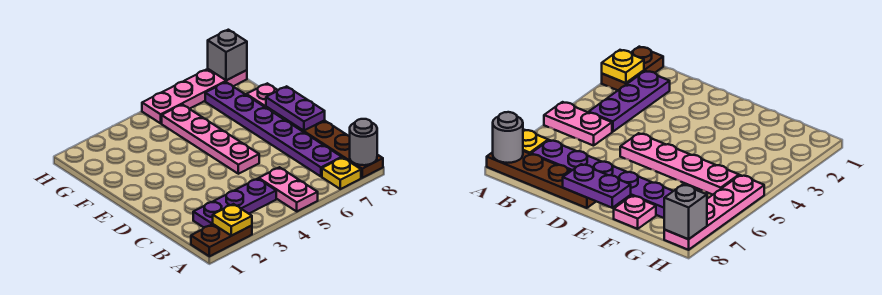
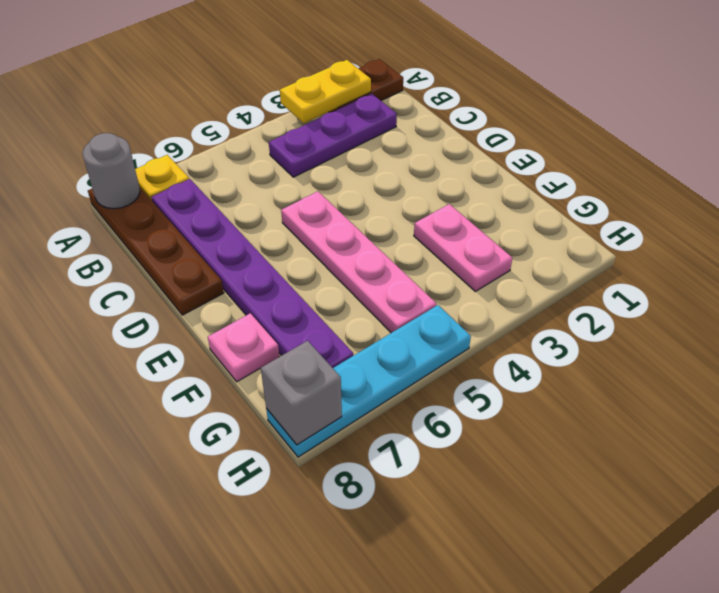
yellow plate A2 level 2 -> yellow plate A2:A3 level 2
pink plate A5:B5 level 1 -> pink plate F3:G3 level 1
purple plate D8:E8 level 2 -> none
pink plate H5:H8 level 1 -> cyan plate H5:H8 level 1

